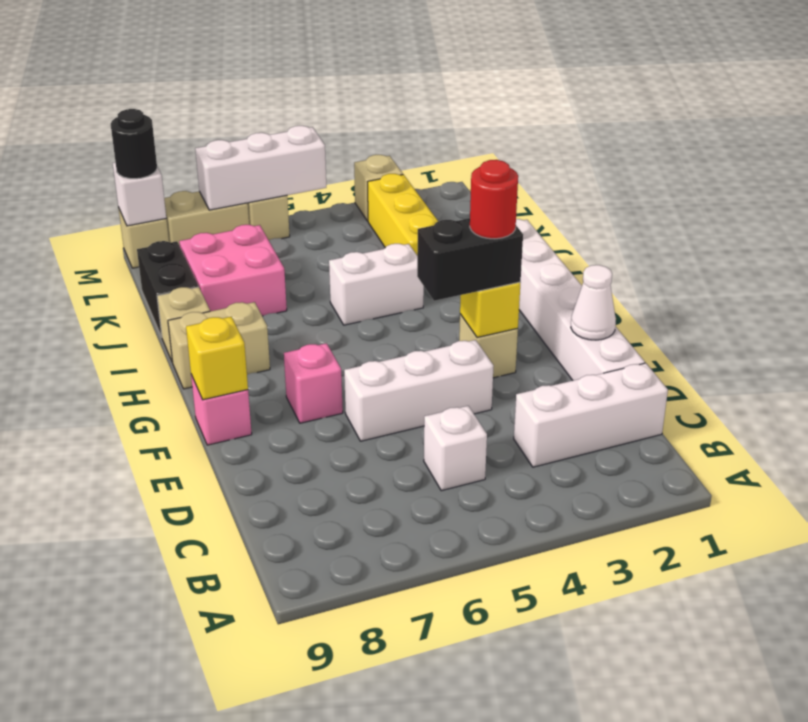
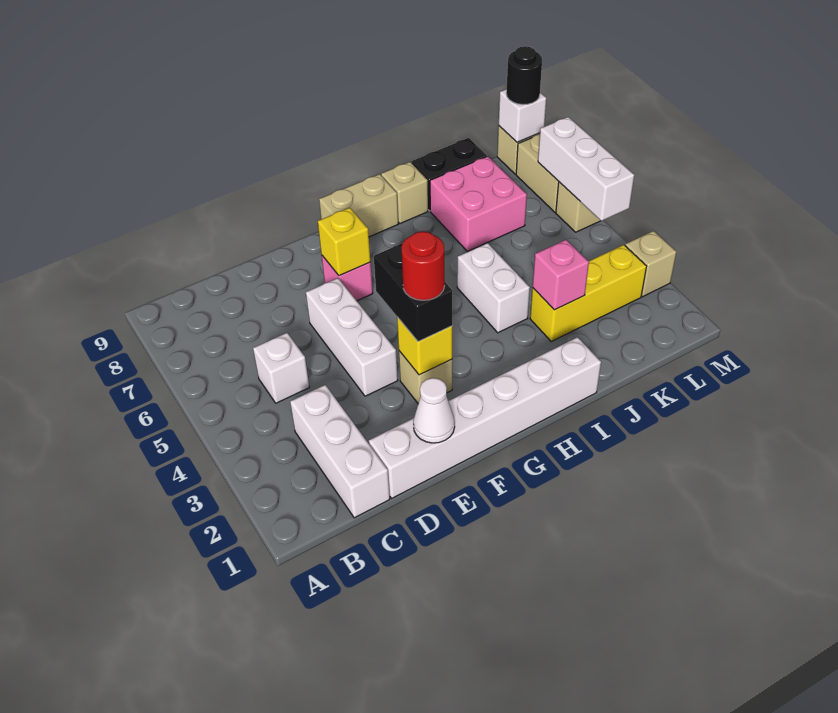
pink brick F9 level 1 -> pink brick J3 level 2
yellow brick F9 level 2 -> yellow brick F7 level 2
tan brick H8:H9 level 1 -> tan brick G9:H9 level 1

